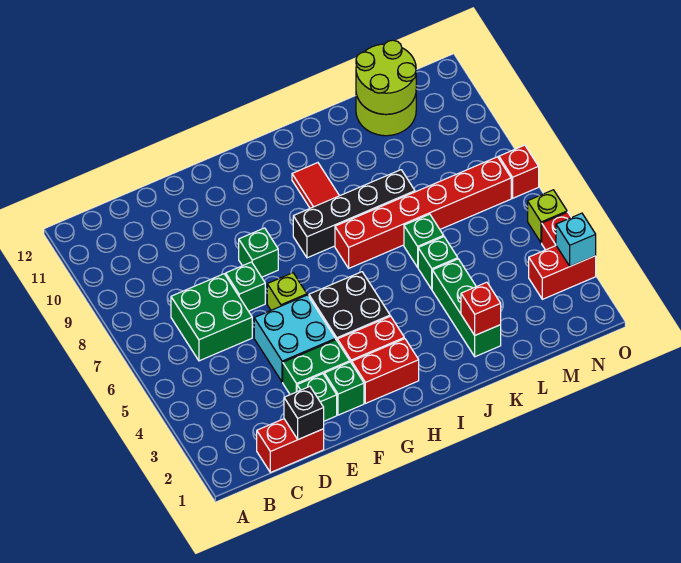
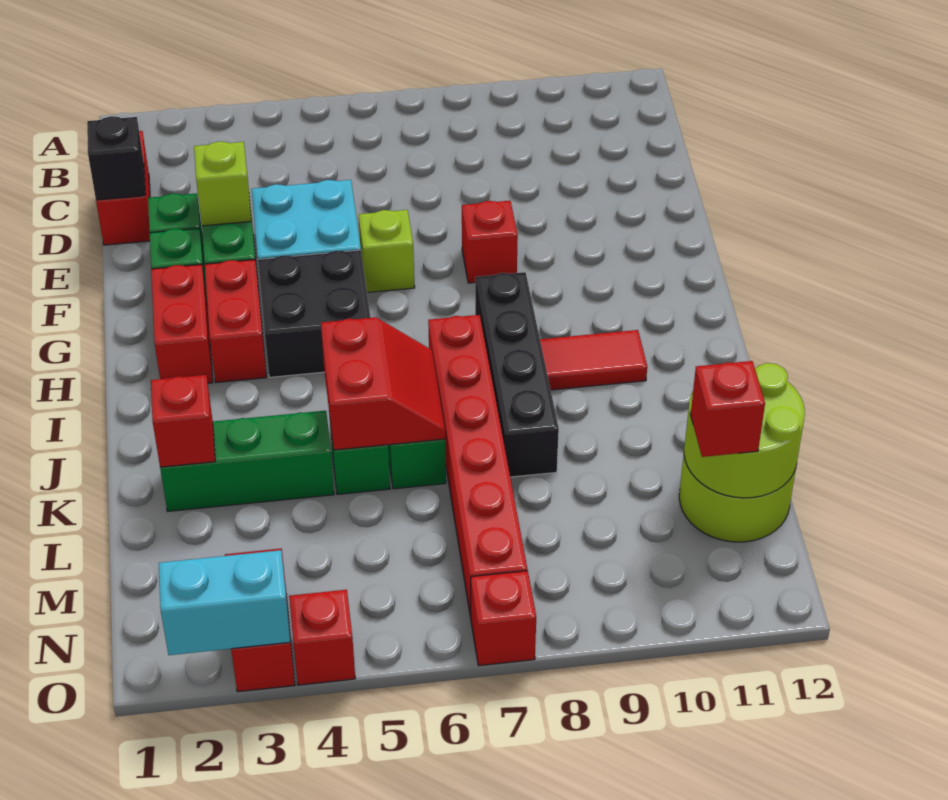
green brick C6:D7 level 1 -> none
green brick E7 level 1 -> none
green brick F8 level 1 -> red brick F8 level 1
none -> red slope J5:K6 level 2 top 5
none -> red brick M11 level 3
cyan brick O3 level 2 -> cyan brick O2:O3 level 2
lime brick O5 level 1 -> lime brick E3 level 2

